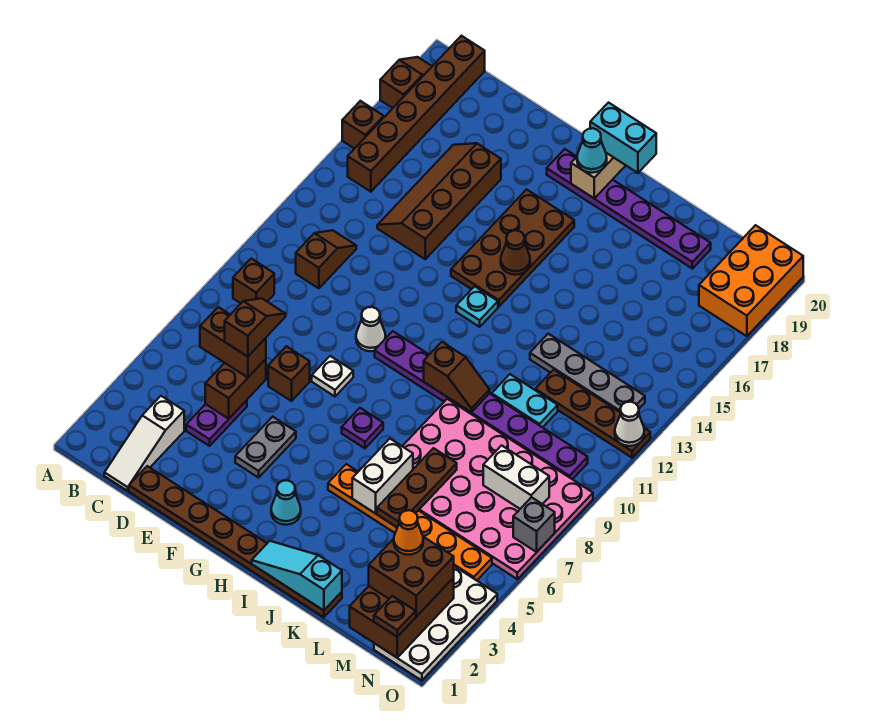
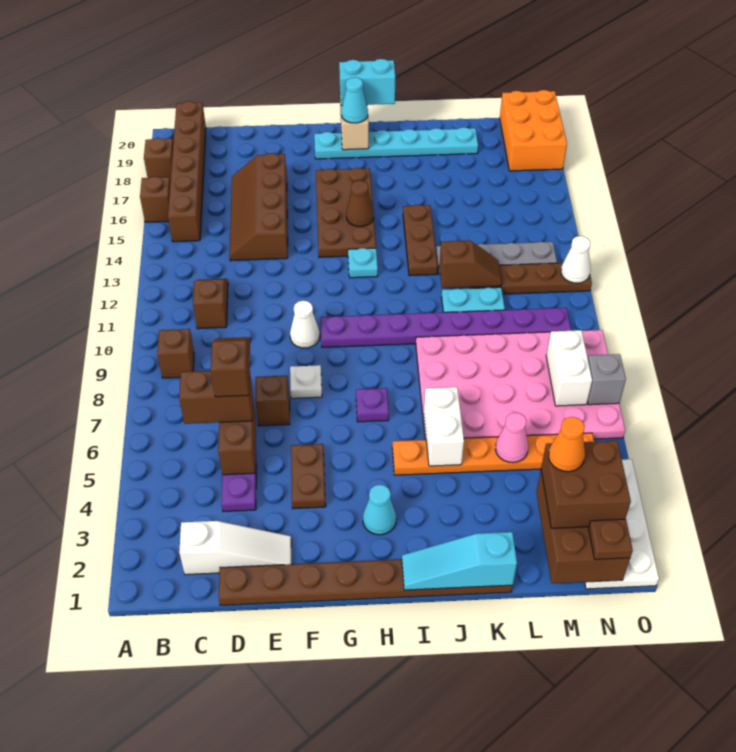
white slope C1:C3 level 1 top 3 -> white slope C2:E2 level 1 top C
grey plate F4:F5 level 1 -> brown plate F4:F5 level 1
purple plate G19:L19 level 1 -> cyan plate G19:L19 level 1
brown slope I10:J10 level 2 top I -> brown slope K12:L12 level 2 top K
brown plate K5:K7 level 2 -> brown plate J13:J15 level 1
none -> pink cone L5 level 2
white brick M8:N8 level 2 -> white brick N7:N8 level 2

